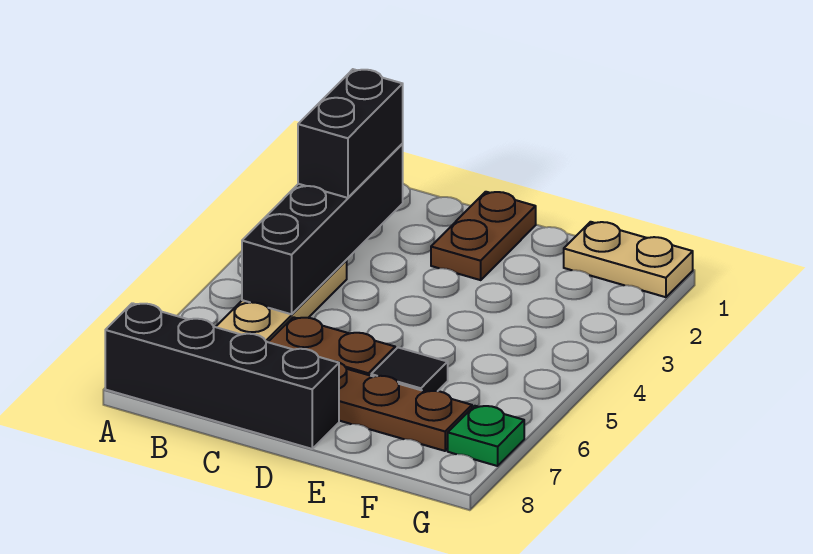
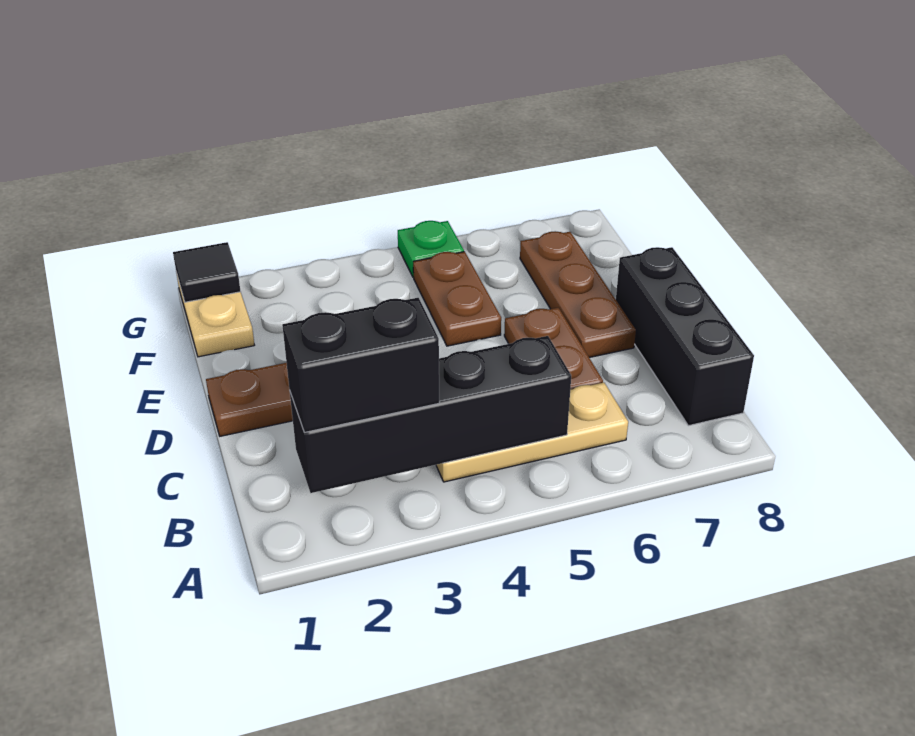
black brick A8:D8 level 1 -> black brick B8:D8 level 1
none -> brown plate E5:F5 level 1
black tile E6 level 1 -> black tile G1 level 2
green plate G7 level 1 -> green plate G5 level 1

